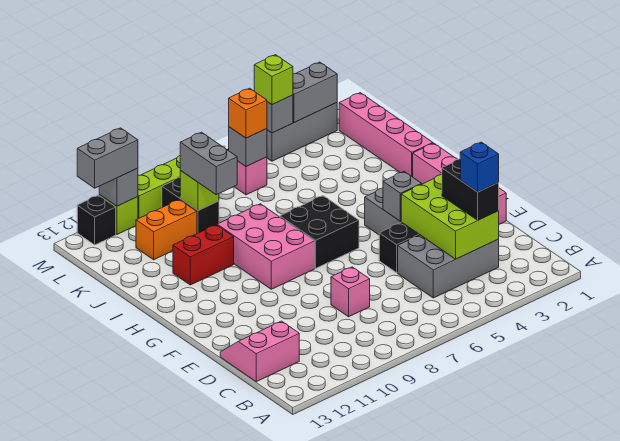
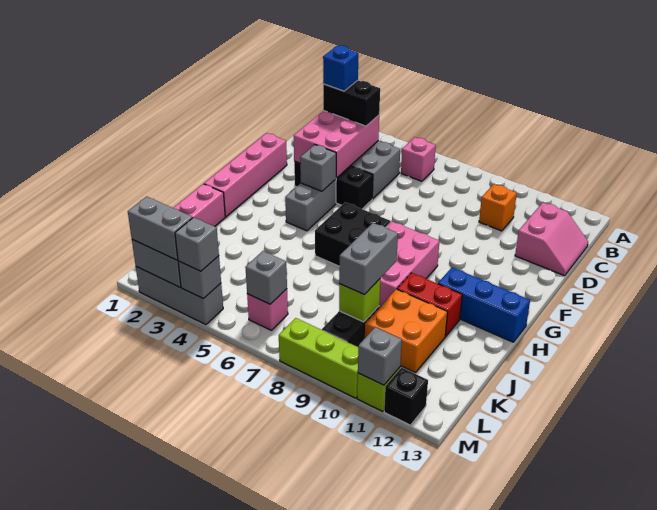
lime brick C3:E4 level 2 -> pink brick C3:E4 level 2
black brick C3:D3 level 3 -> black brick C3:C4 level 3
pink slope C12:D13 level 1 top C -> pink slope C12:D13 level 1 top 12
pink brick D8 level 1 -> pink brick B6 level 1
none -> blue brick H11:H13 level 1
orange brick K10:K11 level 1 -> orange brick J10:K11 level 1
orange brick L6 level 3 -> orange brick C10 level 1
lime brick M4 level 3 -> grey brick M4 level 3
grey brick M11:M12 level 3 -> grey brick M2:M3 level 3

